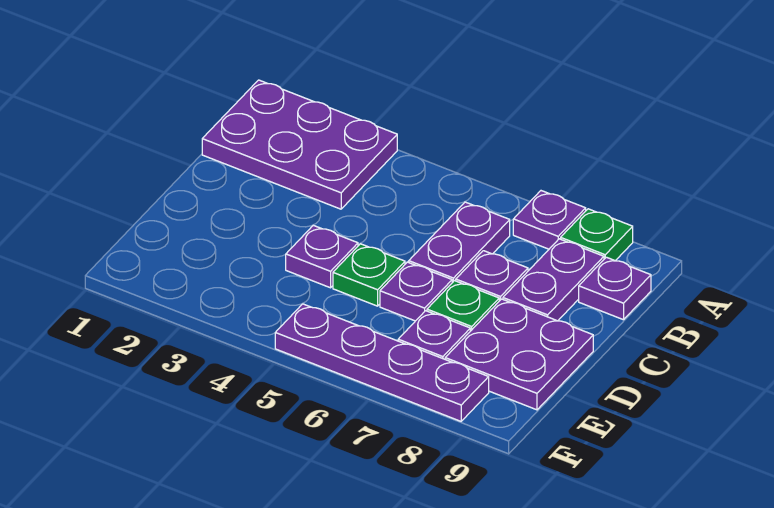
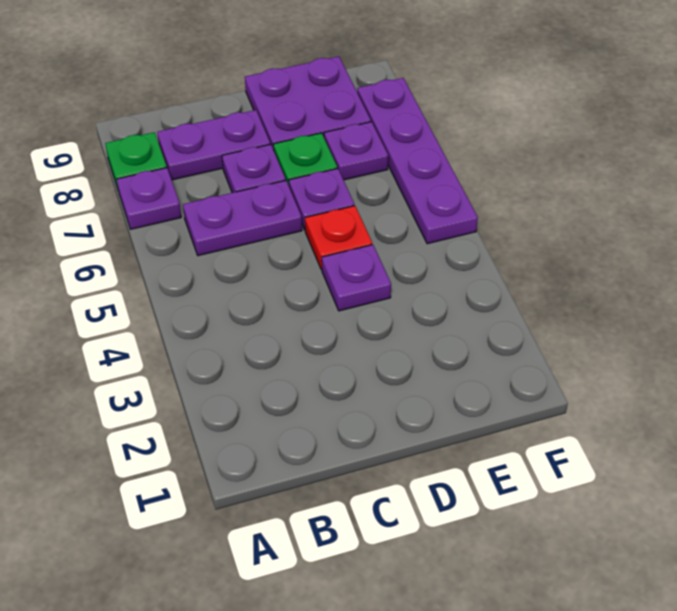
purple plate A1:B3 level 1 -> none
purple plate B9 level 1 -> none
green plate D5 level 1 -> red plate D5 level 1

